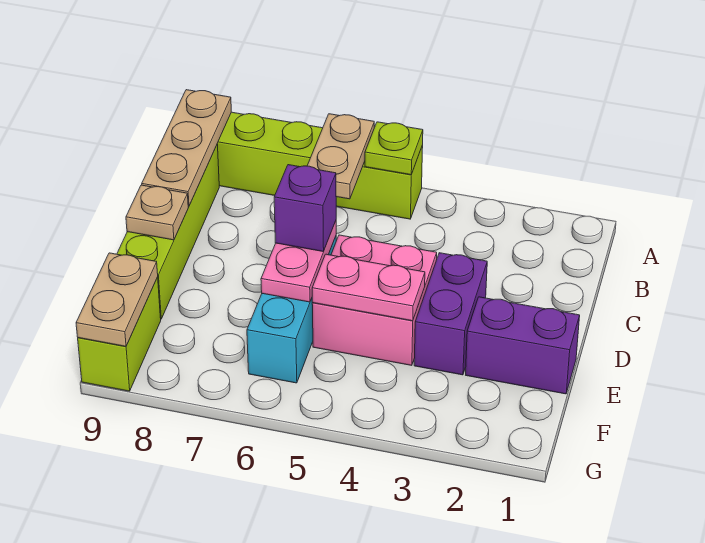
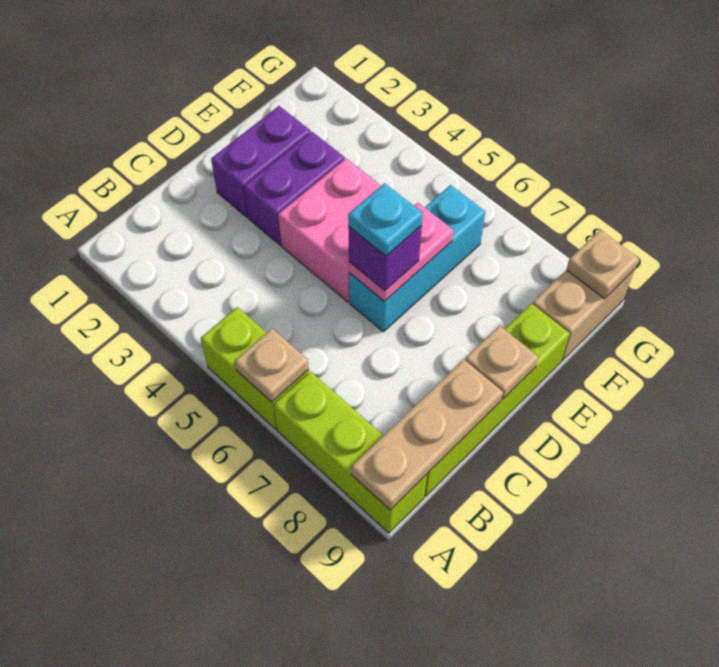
lime plate A5 level 2 -> none
tan plate A6:B6 level 2 -> tan plate A6 level 2
none -> cyan plate D6 level 4
purple brick E1:E2 level 1 -> purple brick D2:E2 level 1
pink plate E4:E5 level 2 -> none
lime brick F9:G9 level 1 -> tan brick F9:G9 level 1
tan plate F9:G9 level 2 -> tan plate G9 level 2

